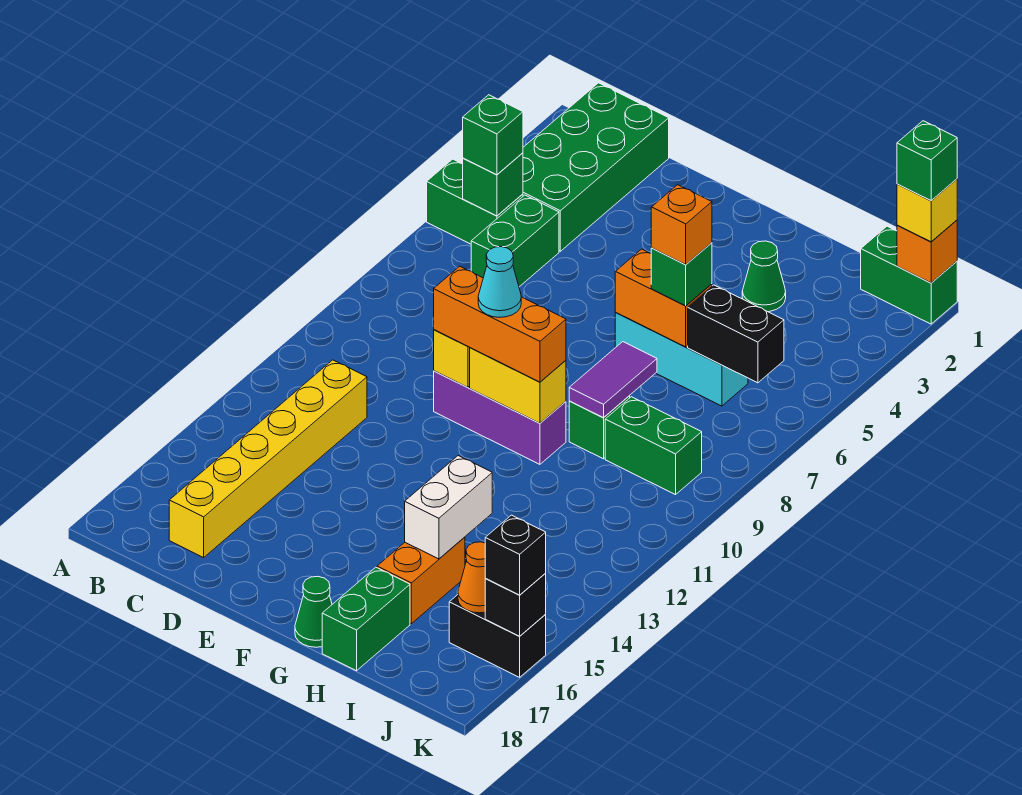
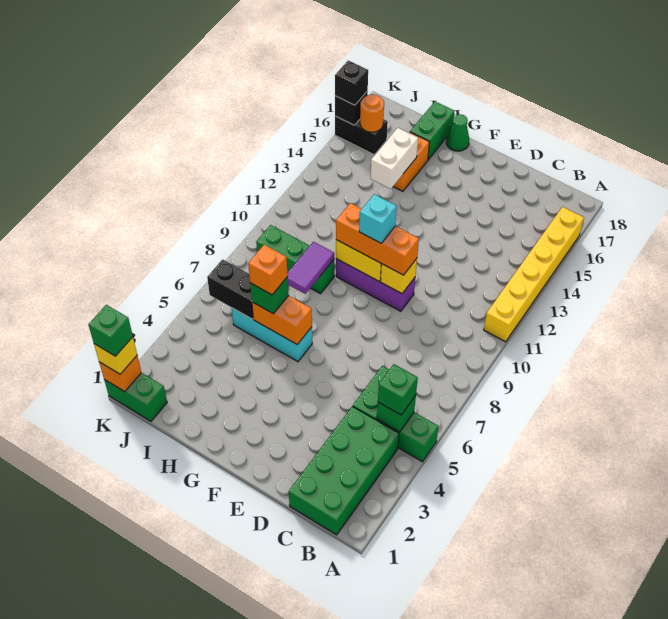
yellow brick C12:C17 level 1 -> yellow brick A11:A16 level 1
cyan cone F10 level 4 -> cyan brick F10 level 4
green cone H3 level 1 -> none
orange cone J16 level 2 -> orange round brick J16 level 2

